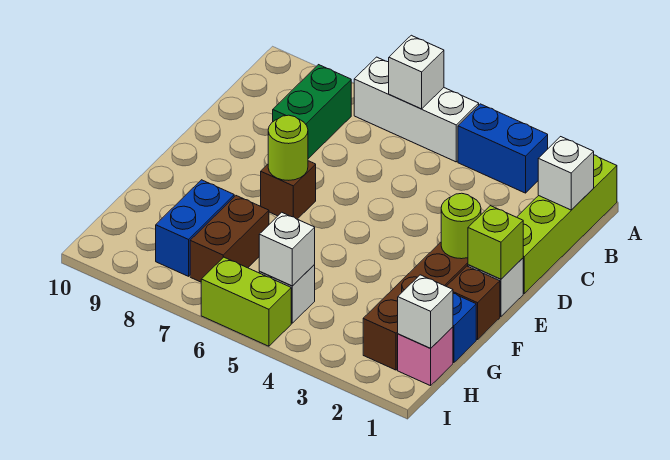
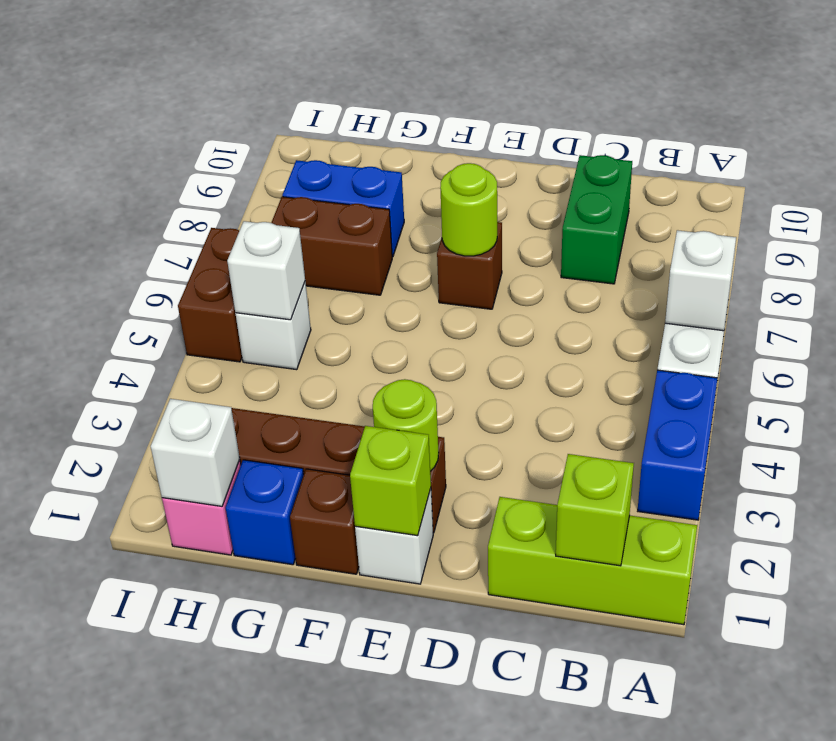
lime brick A1:D1 level 1 -> lime brick A1:C1 level 1
white brick B1 level 2 -> lime brick B1 level 2
green brick B8:C8 level 1 -> green brick C8:C9 level 1
lime brick I5:I6 level 1 -> brown brick I5:I6 level 1

